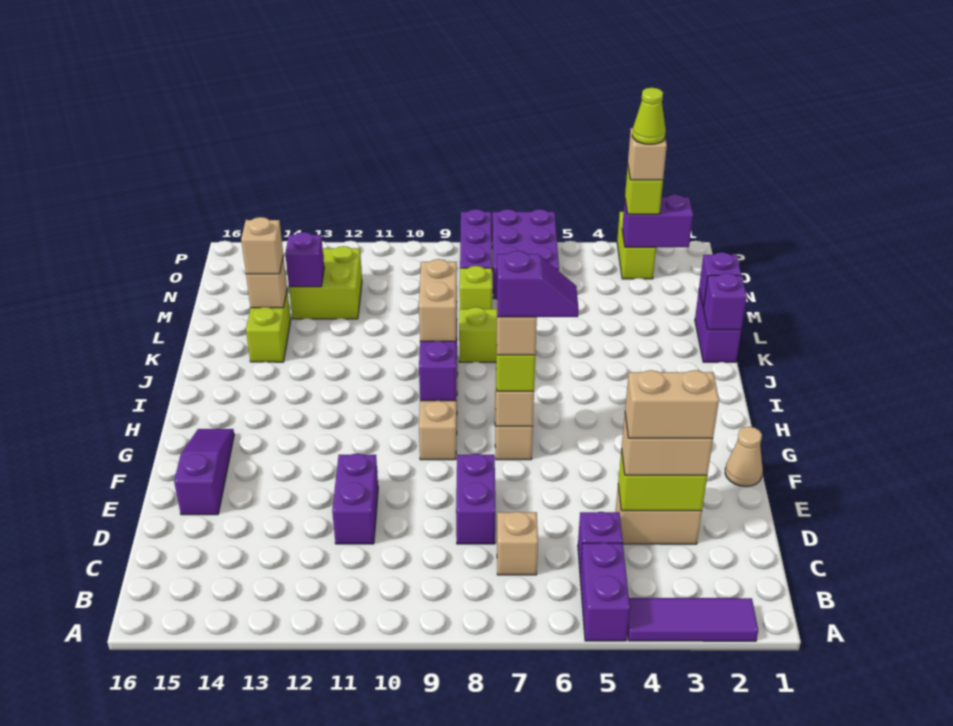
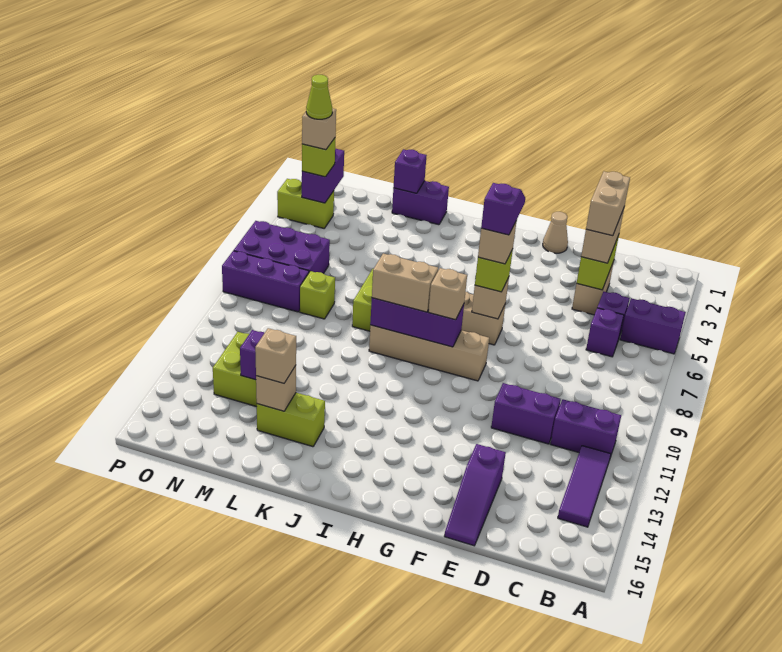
purple tile A2:A4 level 1 -> purple tile B12:B14 level 1
tan brick C7 level 1 -> tan brick H9 level 3
purple brick D8:E8 level 1 -> purple brick B11:C11 level 1
purple slope E15:G15 level 1 top E -> purple slope E14:E16 level 1 top 14
purple brick K1 level 2 -> purple brick C6 level 1

